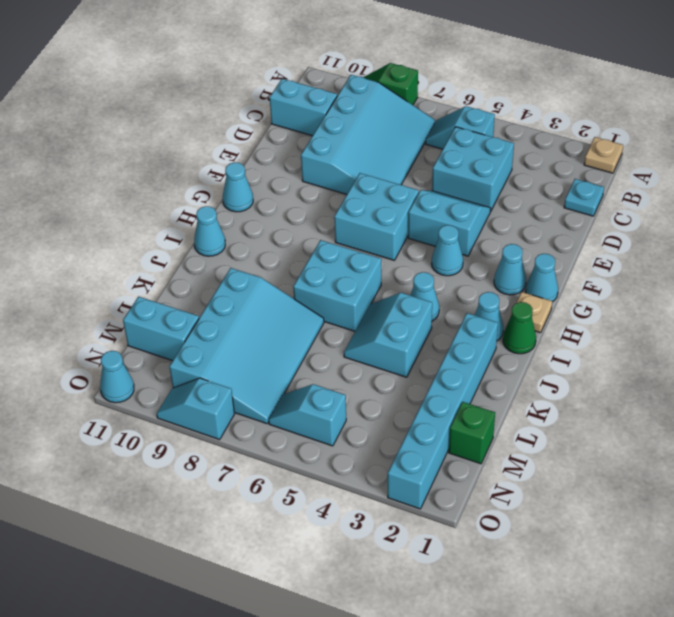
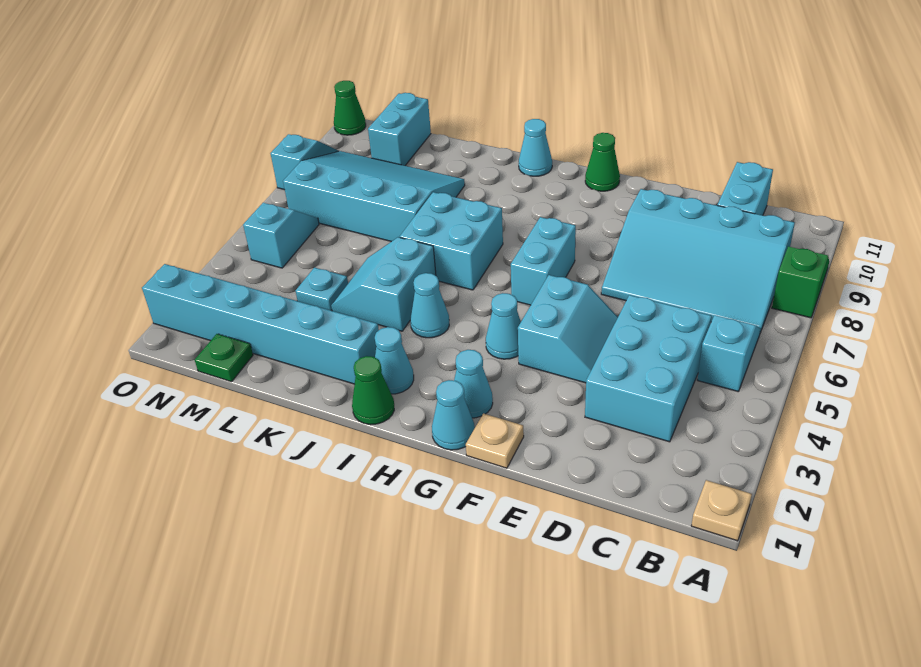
cyan plate C1 level 1 -> cyan plate L4 level 1
cyan brick C4:D5 level 1 -> cyan brick C3:D5 level 1
cyan brick F6:G7 level 1 -> cyan brick G6:G7 level 1
cyan cone G11 level 1 -> green cone G11 level 1
tan plate H1 level 1 -> tan plate F1 level 1
cyan slope J4:K5 level 1 top 4 -> cyan slope J4:K5 level 1 top J
cyan slope K7:N9 level 1 top 9 -> cyan slope K7:N9 level 1 top 7
green brick M1 level 1 -> green plate M1 level 1
cyan cone O11 level 1 -> green cone O11 level 1

